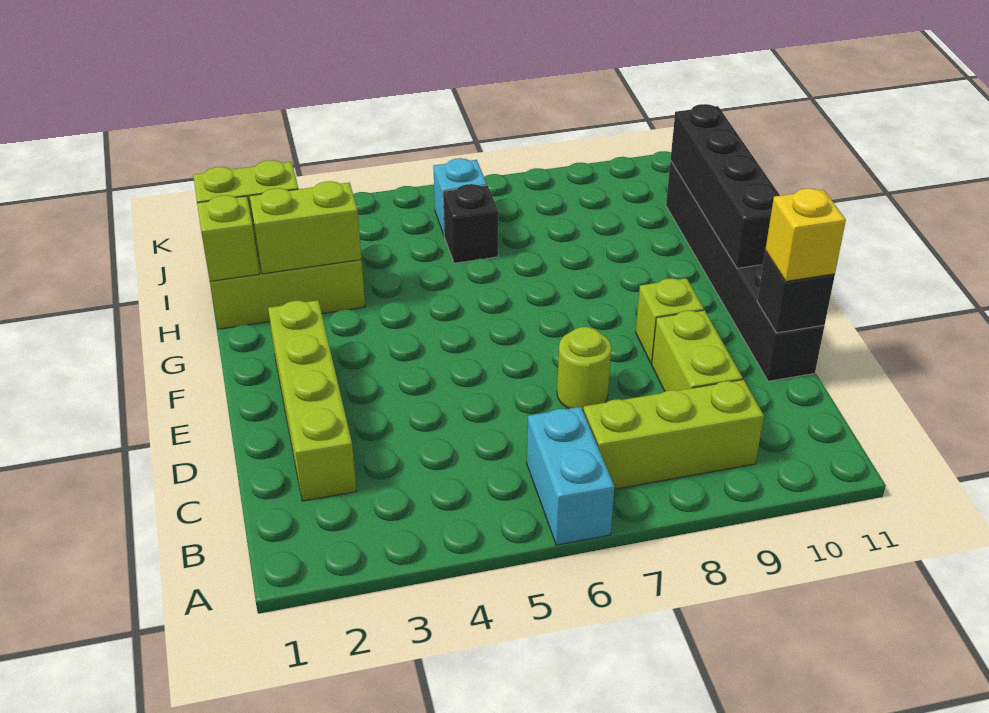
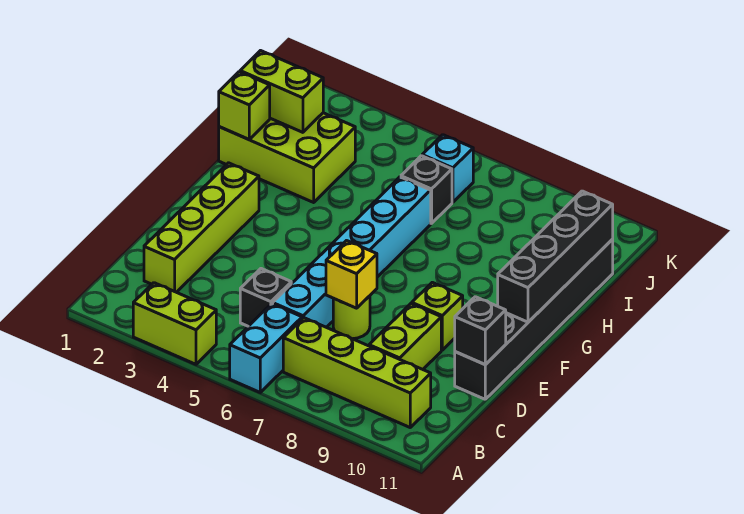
lime brick B7:B9 level 1 -> lime brick B7:B10 level 1
none -> black brick C5 level 1
none -> cyan brick C6:H6 level 1
yellow brick D11 level 3 -> yellow brick D7 level 2
lime brick H2:H3 level 2 -> lime brick A3:A4 level 1

